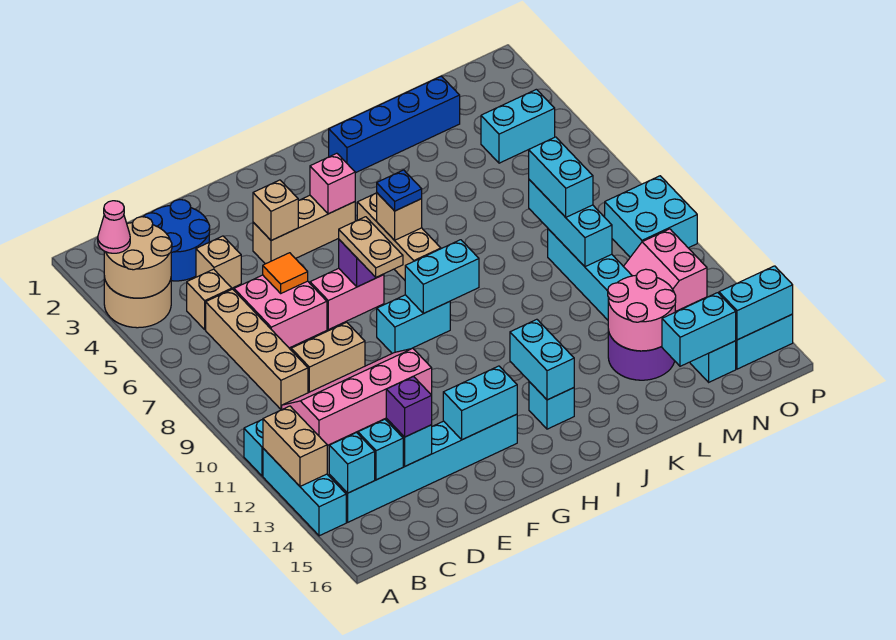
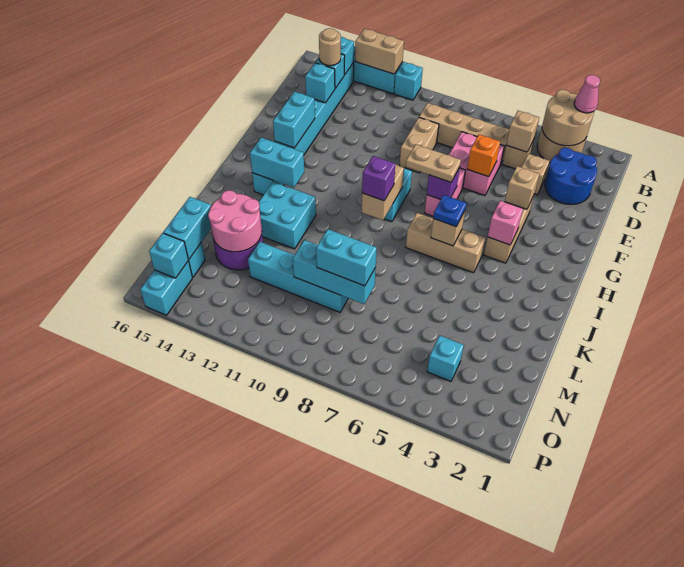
none -> tan brick C5 level 2
pink slope C10:F11 level 1 top 11 -> none
none -> tan round brick C14 level 3
purple brick D14 level 3 -> purple brick I9 level 3
orange tile E6 level 2 -> orange brick E6 level 2
cyan brick H9:I9 level 2 -> tan brick H9:I9 level 2
blue brick J2:M2 level 1 -> none
cyan brick N4:O4 level 1 -> cyan brick N4 level 1
pink slope N11:O12 level 1 top O -> none
cyan brick O9:P10 level 1 -> cyan brick J12:K13 level 1
cyan brick O15:P15 level 2 -> cyan brick O15 level 2

